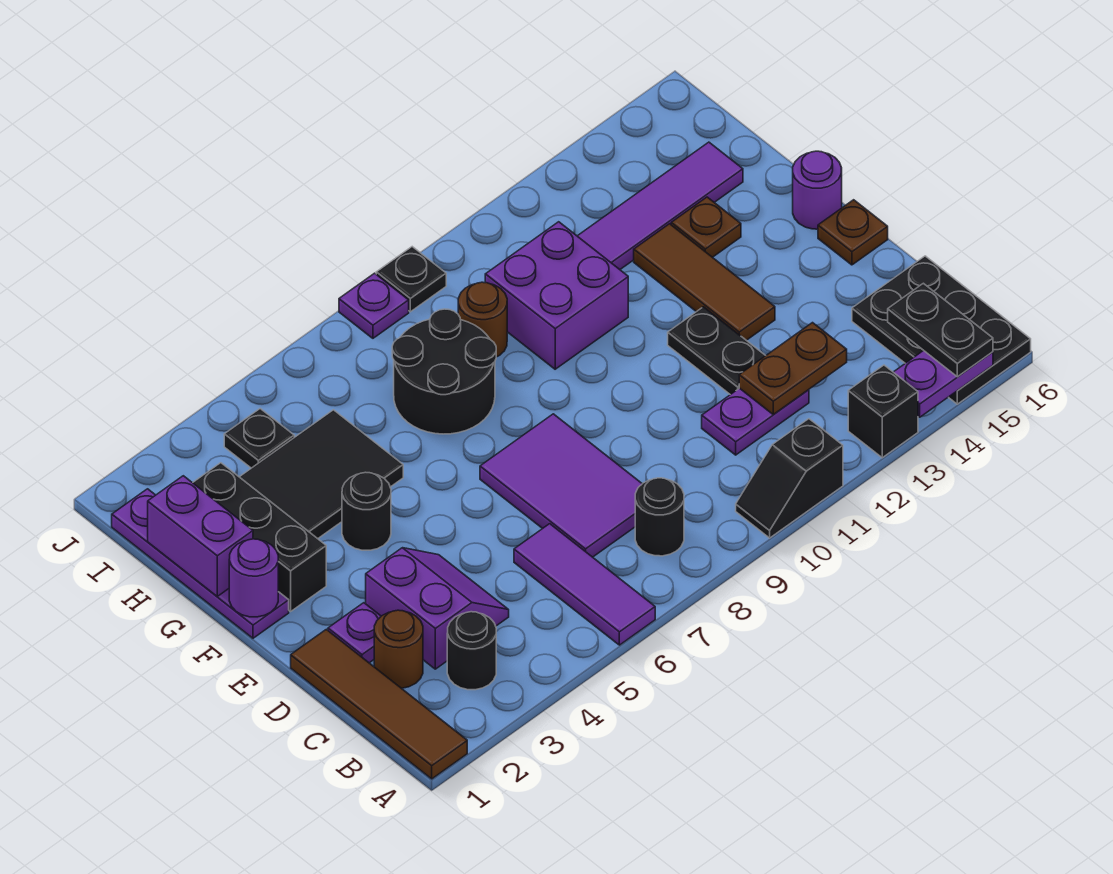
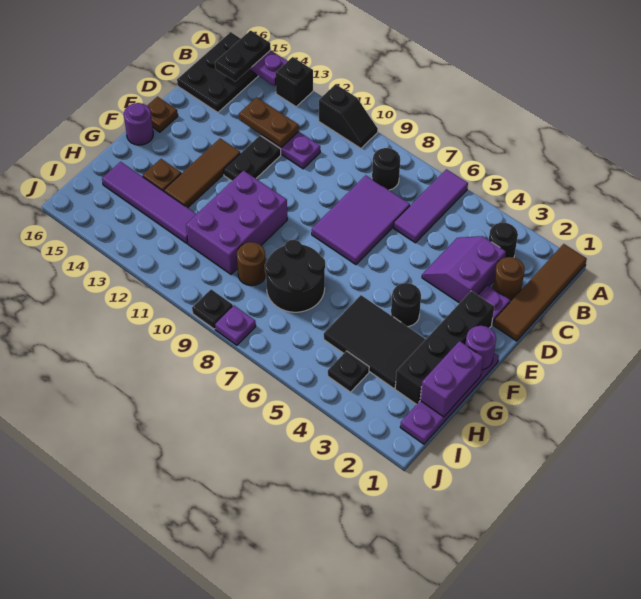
black brick F2:H2 level 1 -> black brick E2:H2 level 1
purple brick G10:H11 level 1 -> purple brick F10:H11 level 1

